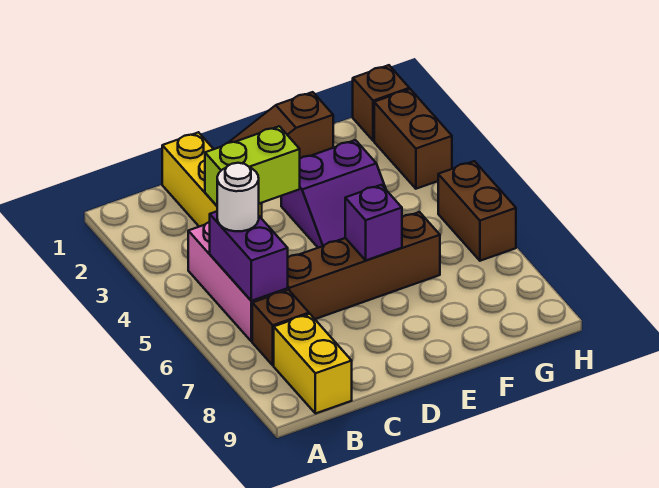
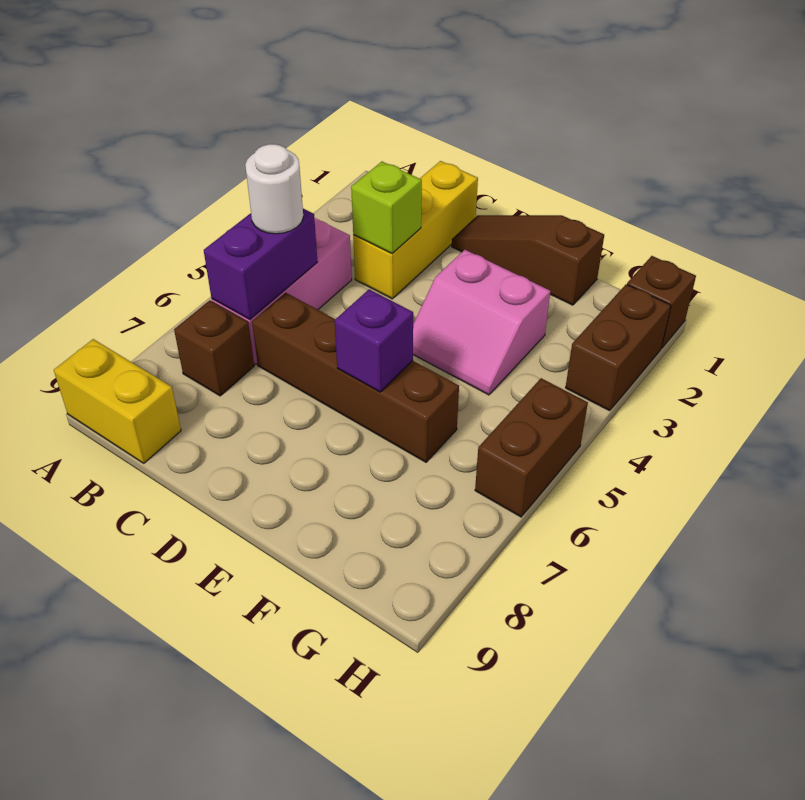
yellow brick B8:B9 level 1 -> yellow brick A9:B9 level 1
lime brick C3:D3 level 2 -> lime brick C3 level 2
purple slope E3:F4 level 1 top 3 -> pink slope E3:F4 level 1 top 3

